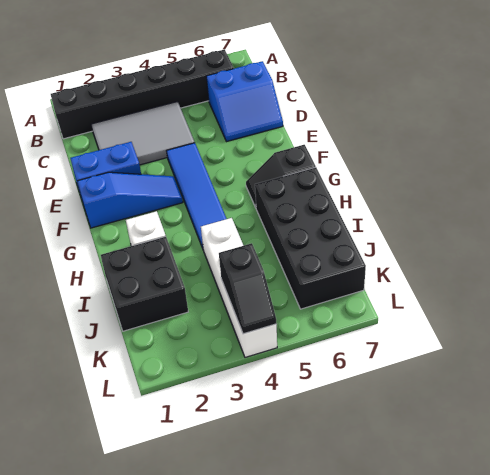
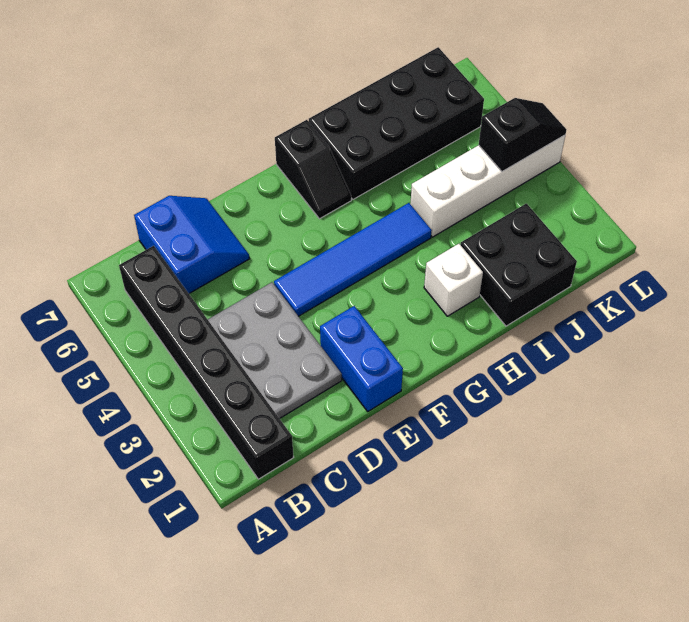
grey tile C2:D4 level 1 -> grey plate C2:D4 level 1
blue slope F1:F3 level 1 top 1 -> none

